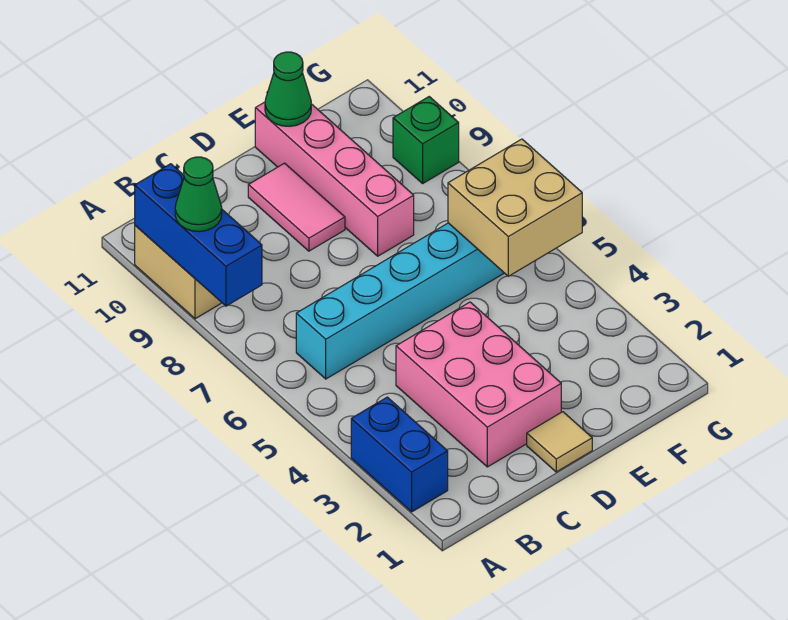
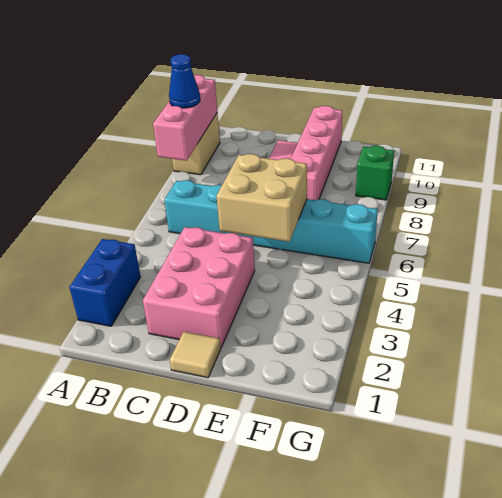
blue brick A8:A10 level 2 -> pink brick A8:A10 level 2
green cone A9 level 3 -> blue cone A9 level 3
green cone E11 level 2 -> none
tan brick F5:G6 level 2 -> tan brick D5:E6 level 2

